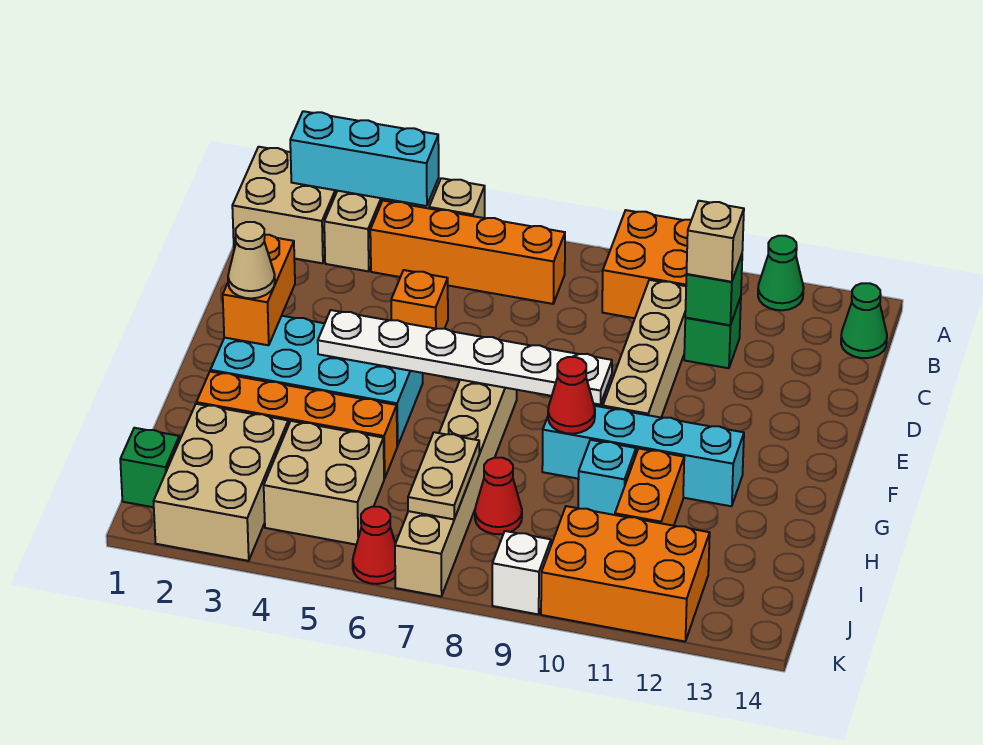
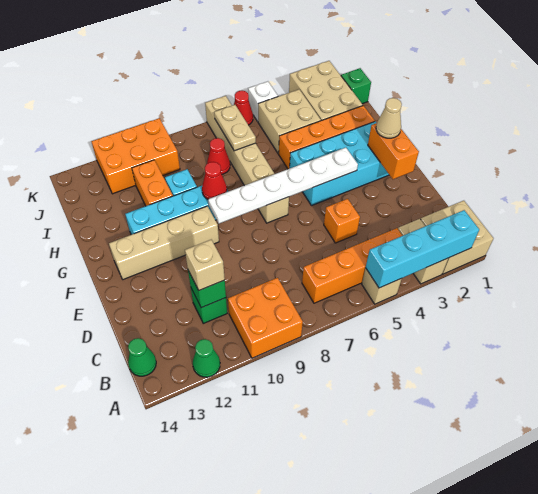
cyan brick A2:A4 level 2 -> cyan brick A2:A5 level 2
tan brick C10:F10 level 1 -> tan brick F10:F13 level 1
white brick K9 level 1 -> white brick K5 level 1

